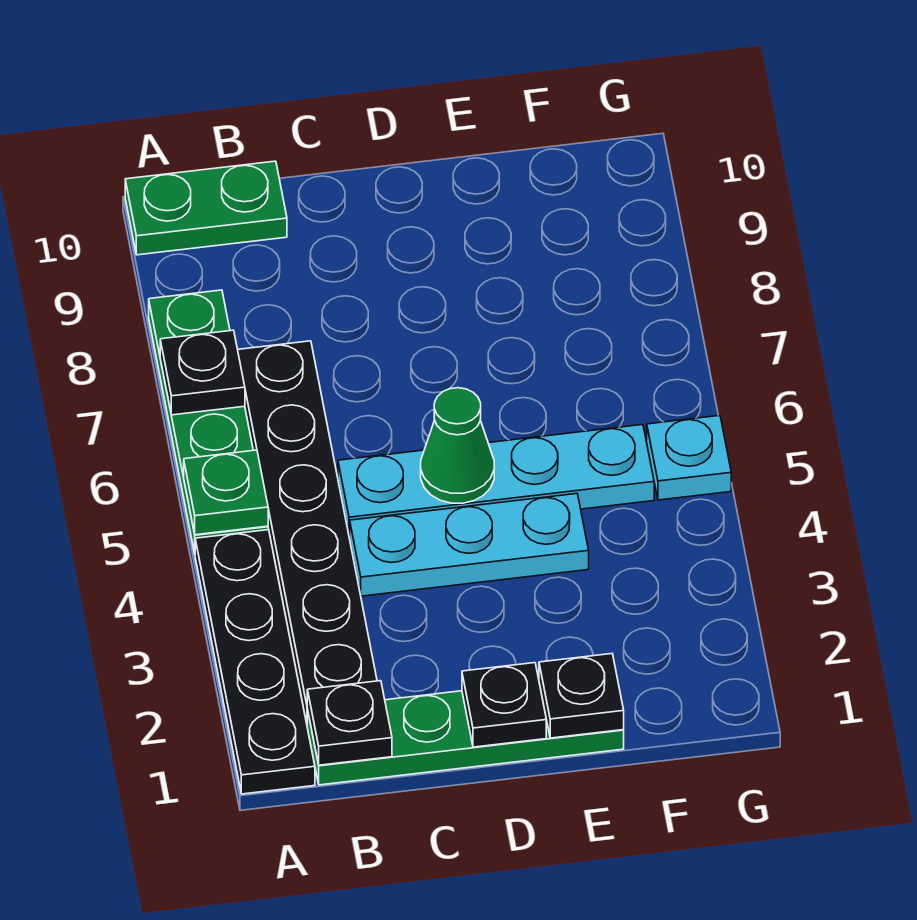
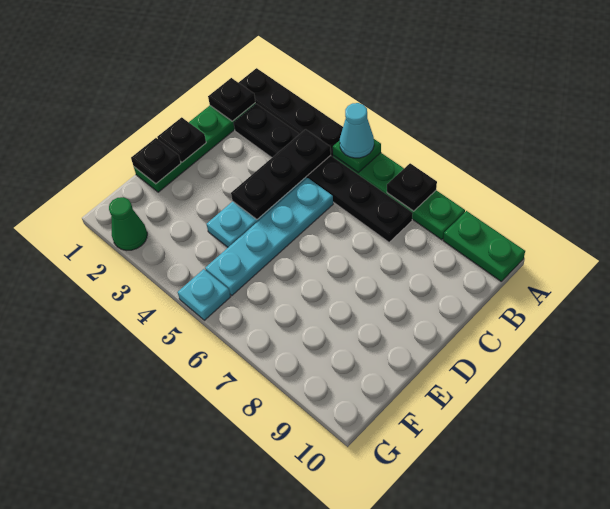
none -> cyan cone A5 level 3
green plate A10:B10 level 1 -> green plate A9:A10 level 1
none -> black plate B4:D4 level 2
green cone D5 level 2 -> green cone G2 level 1

